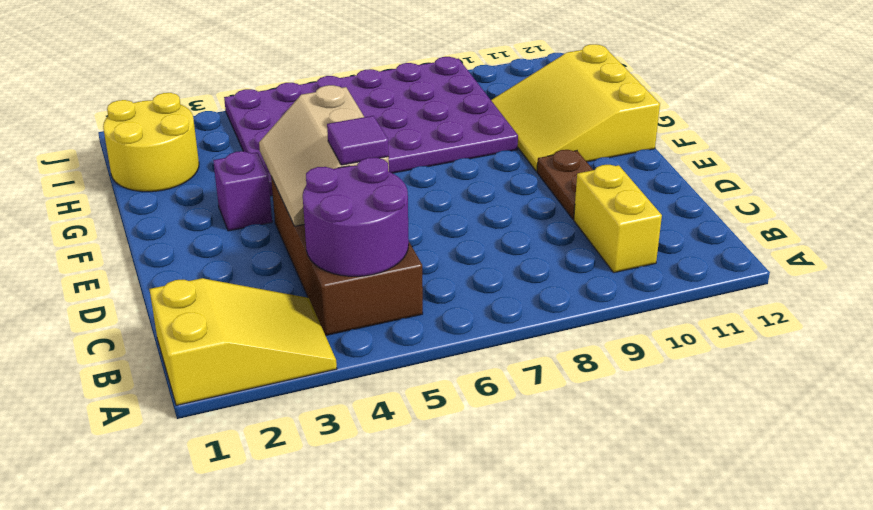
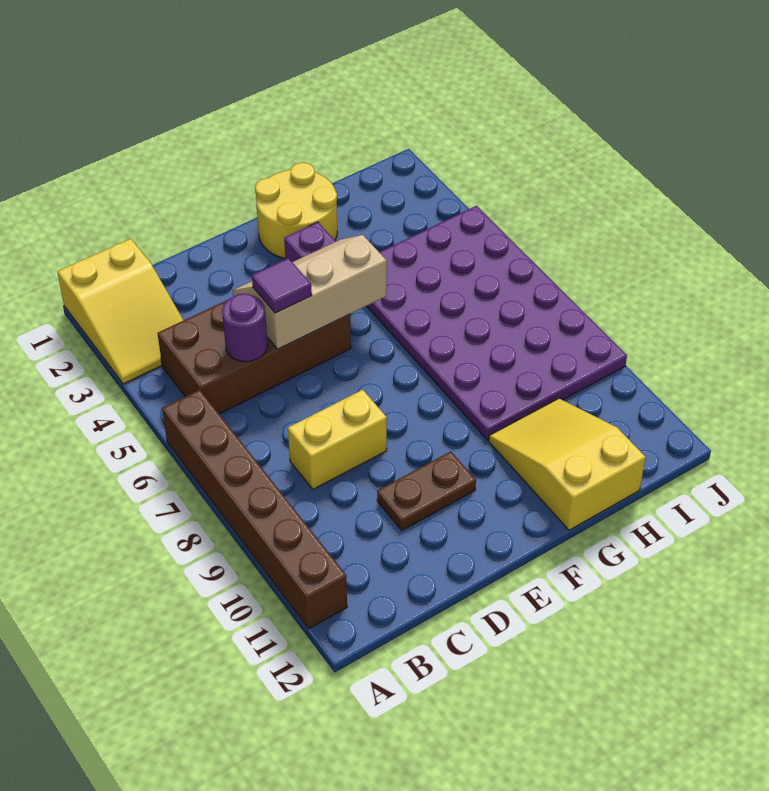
none -> brown brick A6:A11 level 1
purple round brick B4:C5 level 2 -> purple round brick C5 level 2
yellow brick B10:C10 level 1 -> yellow brick C8:D8 level 1
yellow slope F10:H12 level 1 top 12 -> yellow slope G10:H12 level 1 top 12
yellow round brick H1:I2 level 1 -> yellow round brick F1:G2 level 1

